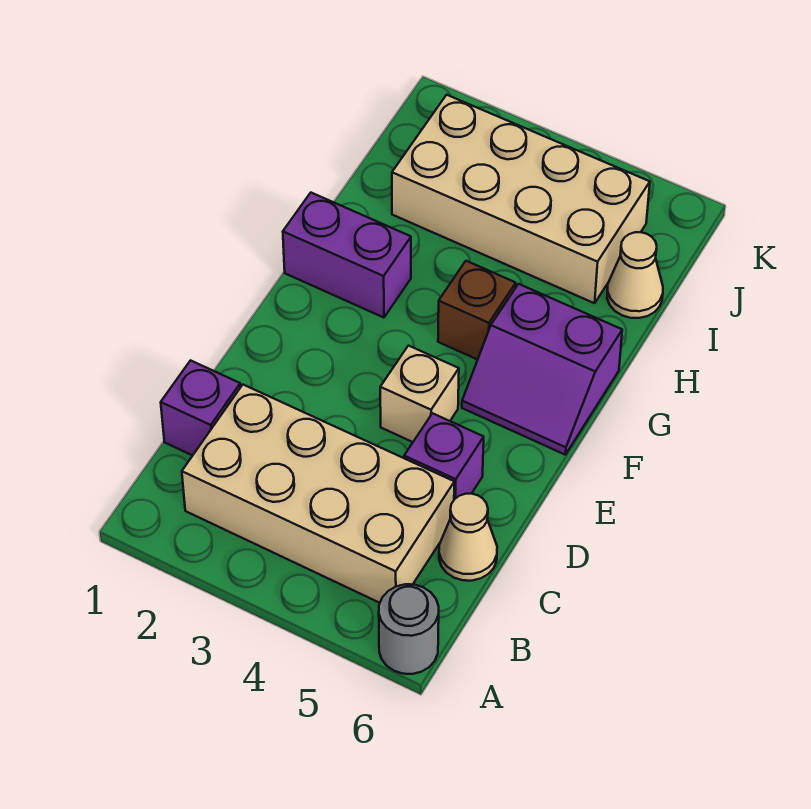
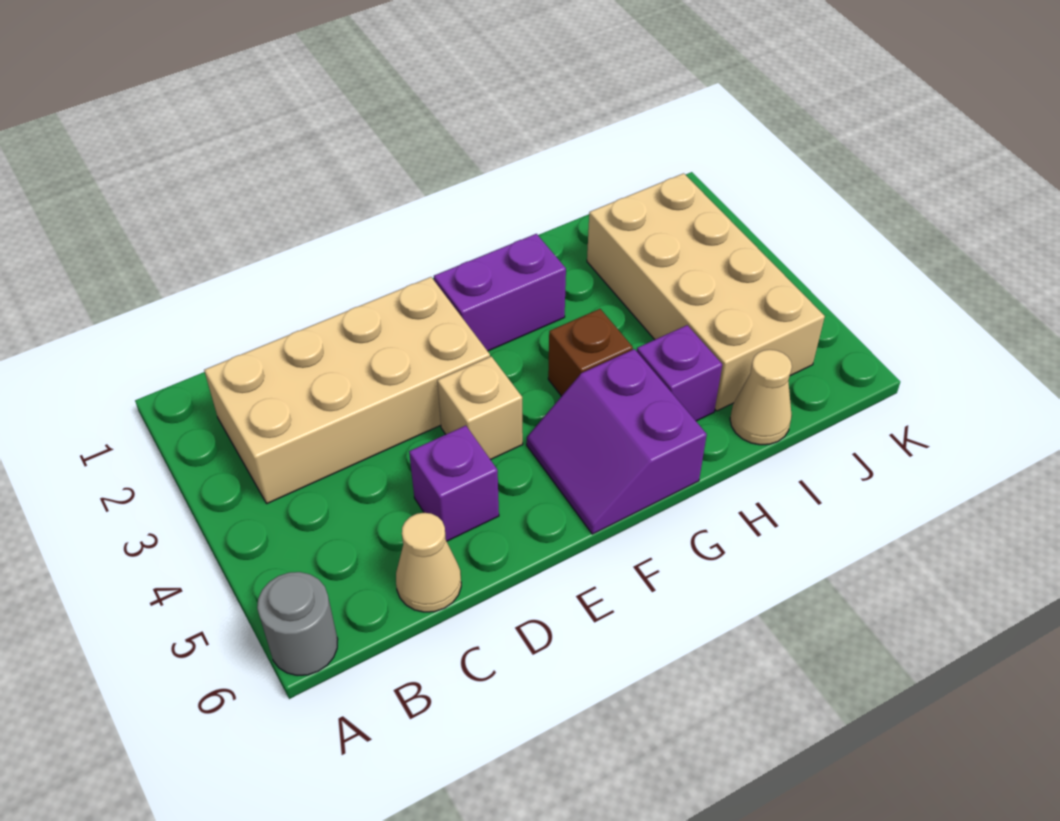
tan brick B2:C5 level 1 -> tan brick B2:E3 level 1
purple brick C1 level 1 -> purple brick H5 level 1
purple brick G1:G2 level 1 -> purple brick F2:G2 level 1

